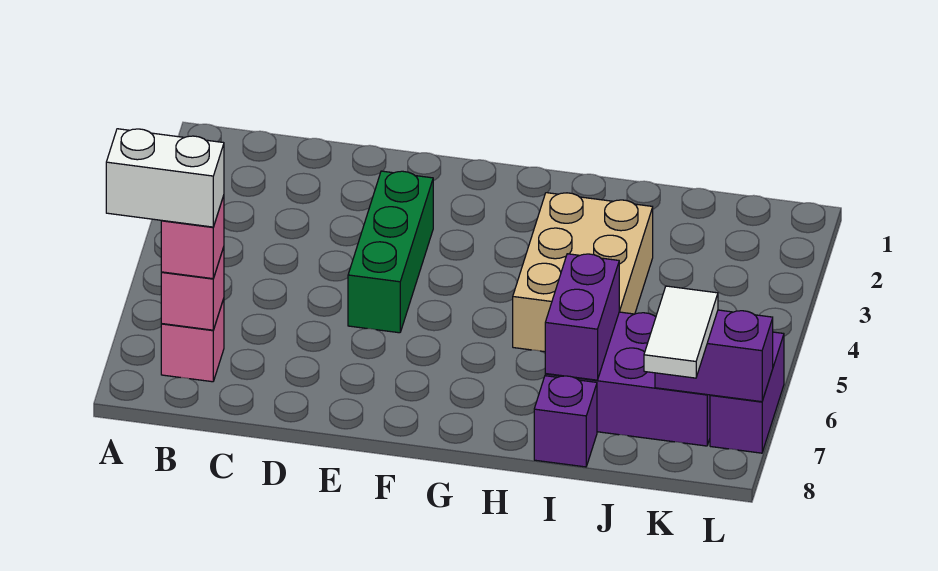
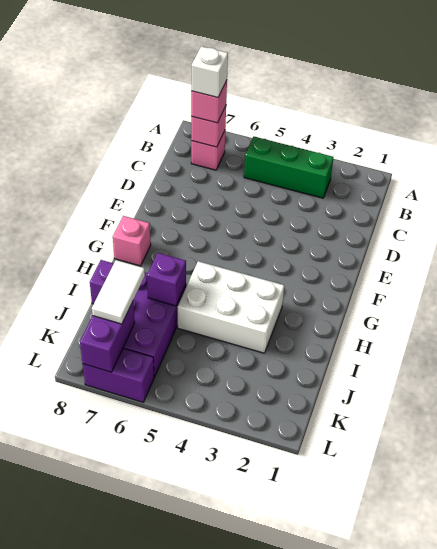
white brick A7:B7 level 4 -> white brick B7 level 4
green brick E3:E5 level 1 -> green brick B3:B5 level 1
none -> pink brick G8 level 1
tan brick H3:I5 level 1 -> white brick H3:I5 level 1
purple brick I6:I7 level 2 -> purple brick I6 level 2
white tile K7:K8 level 3 -> white tile J7:K7 level 3

